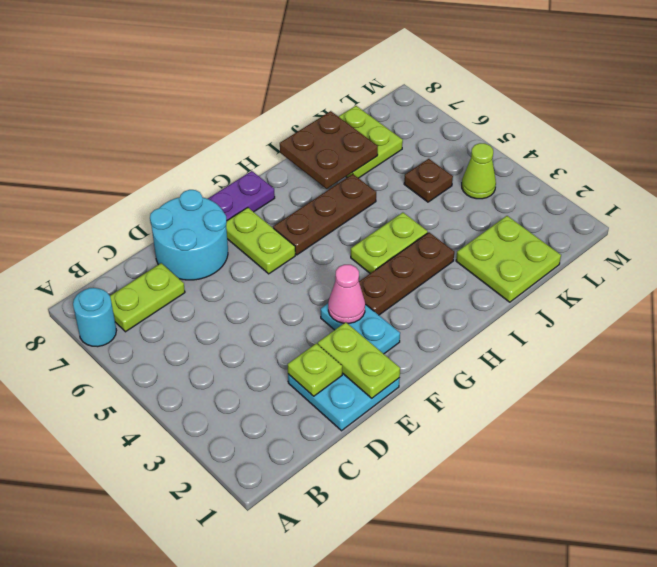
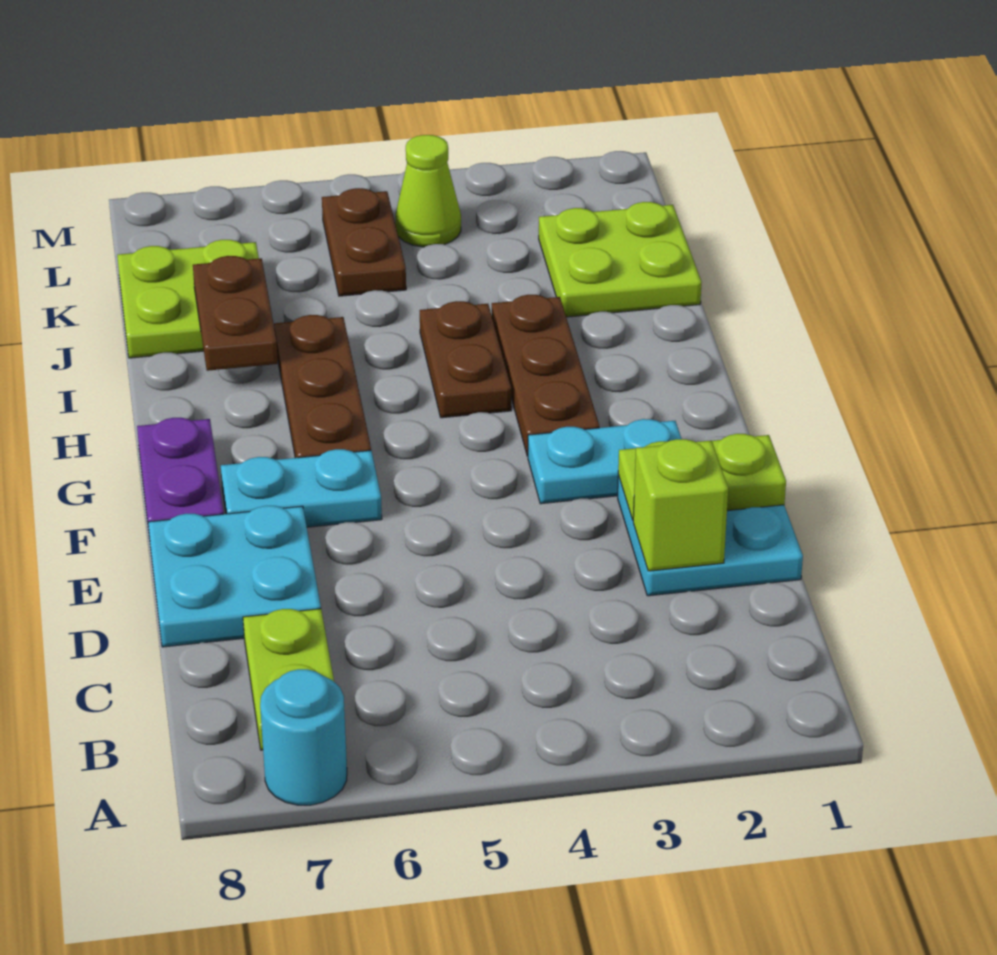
lime plate D2 level 2 -> lime brick D2 level 2
cyan round brick D7:E8 level 1 -> cyan plate D7:E8 level 1
pink cone F3 level 2 -> none
lime plate F6:F7 level 1 -> cyan plate F6:F7 level 1
lime plate H4:I4 level 1 -> brown plate H4:I4 level 1
brown plate I7:J8 level 2 -> brown plate I7:J7 level 2
brown plate K5 level 1 -> brown plate K5:L5 level 1

